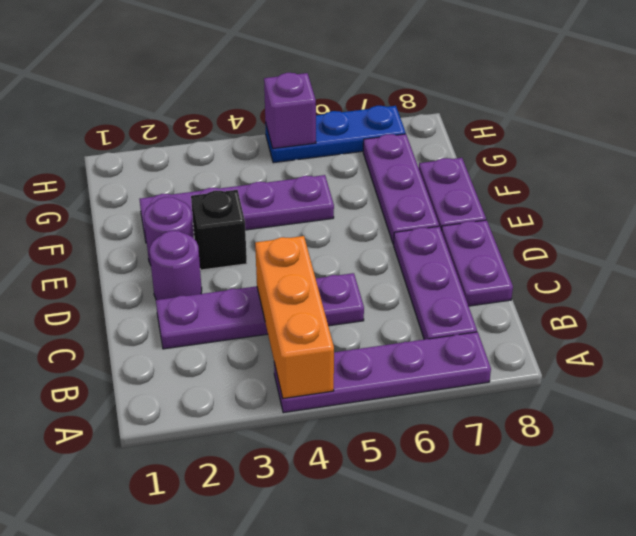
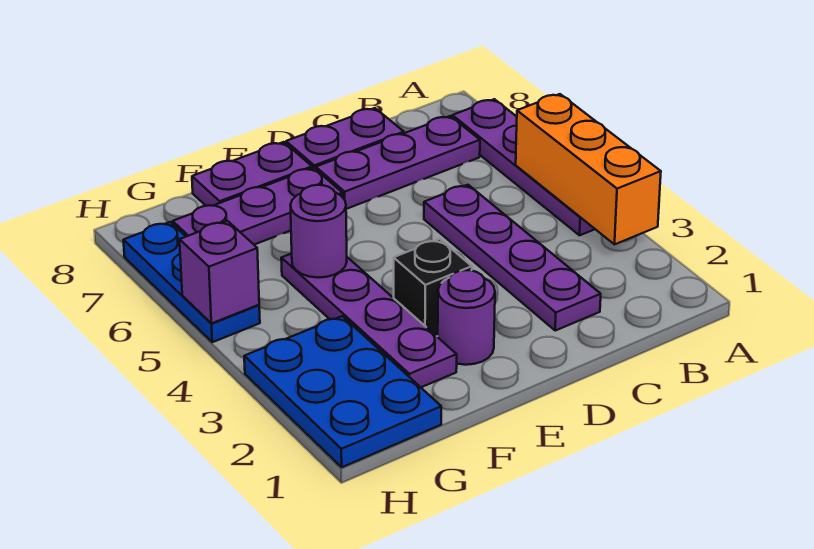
orange brick A4:C4 level 2 -> orange brick A3:A5 level 2
purple round brick D2 level 1 -> purple round brick F5 level 2
none -> blue plate G1:H3 level 1

